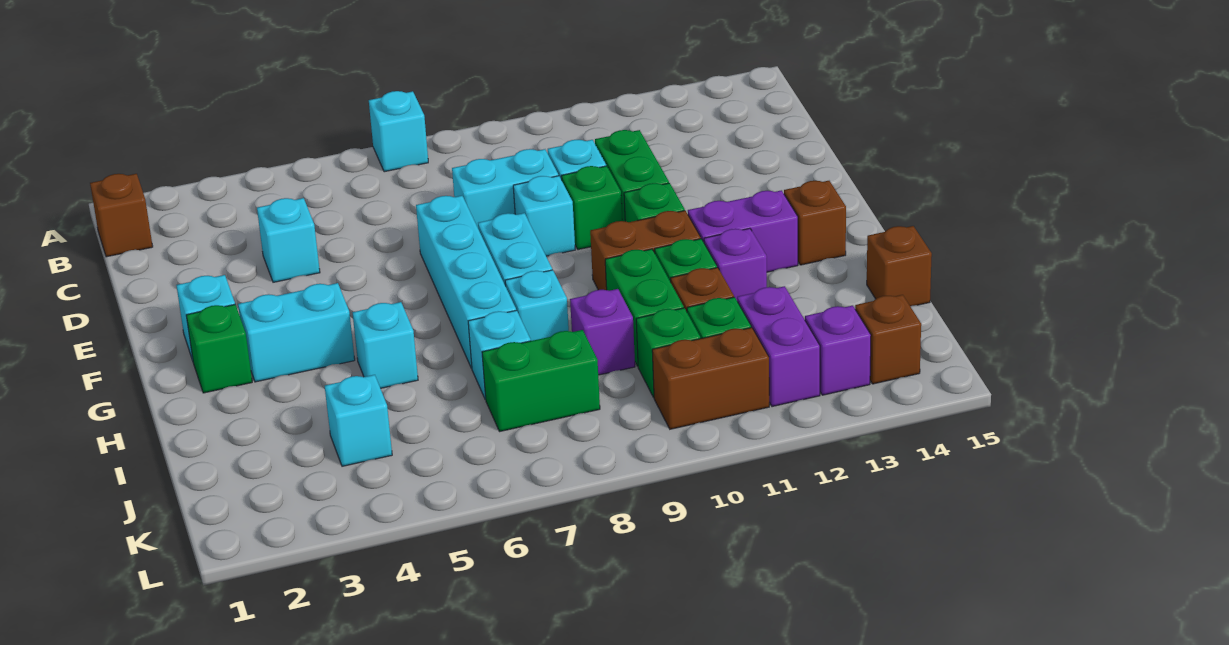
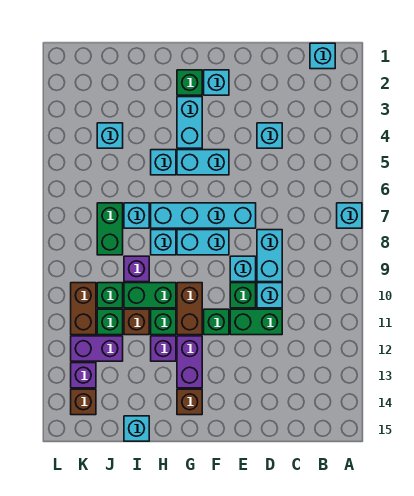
brown brick B1 level 1 -> cyan brick B1 level 1
none -> cyan brick F5:G5 level 1
brown brick I15 level 1 -> cyan brick I15 level 1

